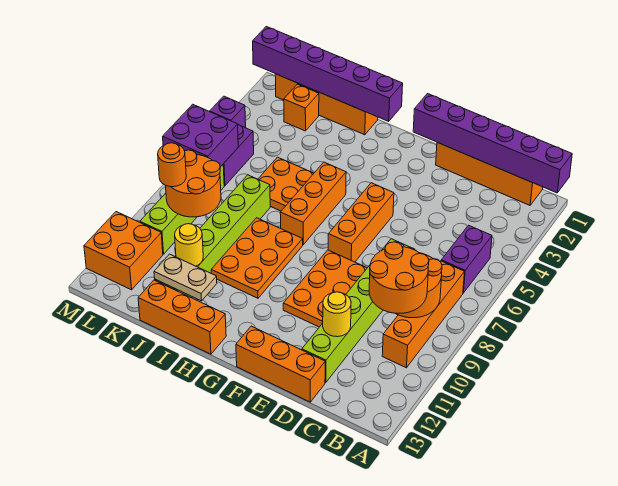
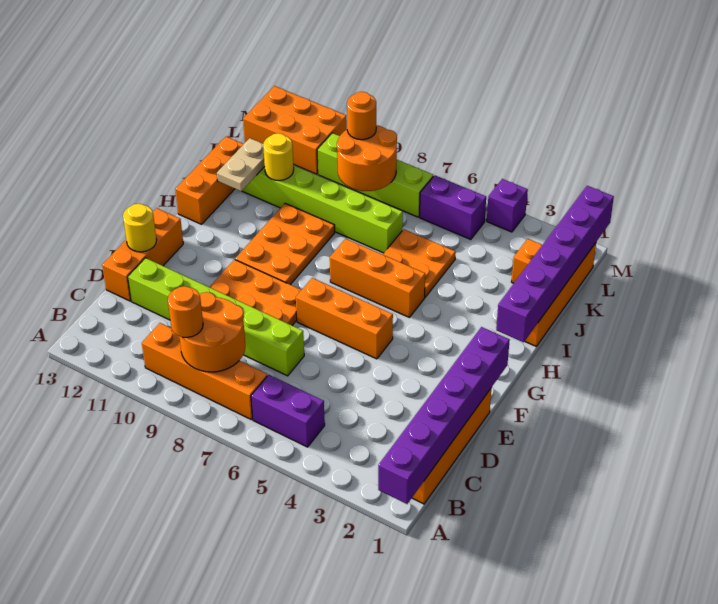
orange round brick B9:C10 level 3 -> orange round brick B9 level 3
yellow round brick D11 level 2 -> yellow round brick E13 level 2
orange plate H8:I10 level 1 -> orange plate G9:I10 level 1
purple brick L6:M7 level 2 -> none
orange brick L11:M12 level 1 -> orange brick L11:M13 level 1

